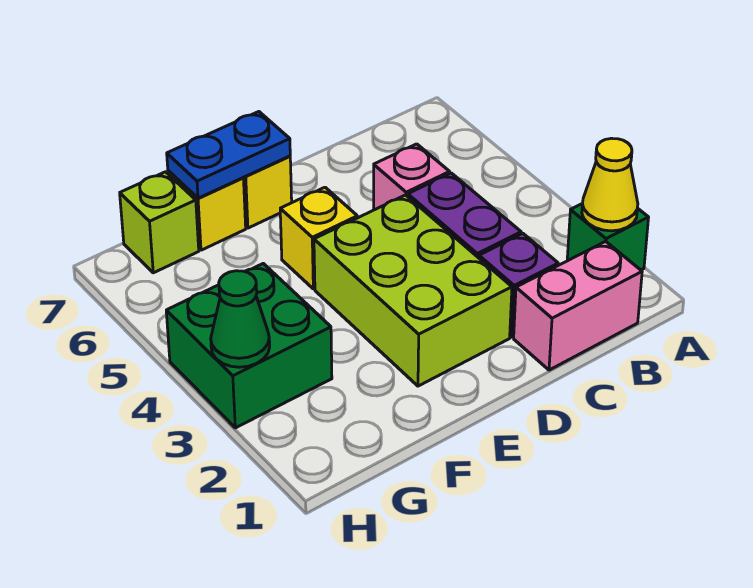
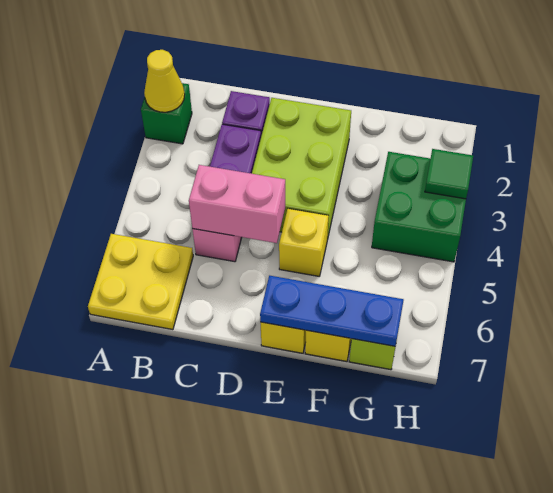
none -> yellow plate A6:B7 level 1
pink brick B1:C1 level 1 -> pink brick C5:D5 level 2
blue plate E7:F7 level 2 -> blue plate E7:G7 level 2
green cone H3 level 2 -> green tile H3 level 2

